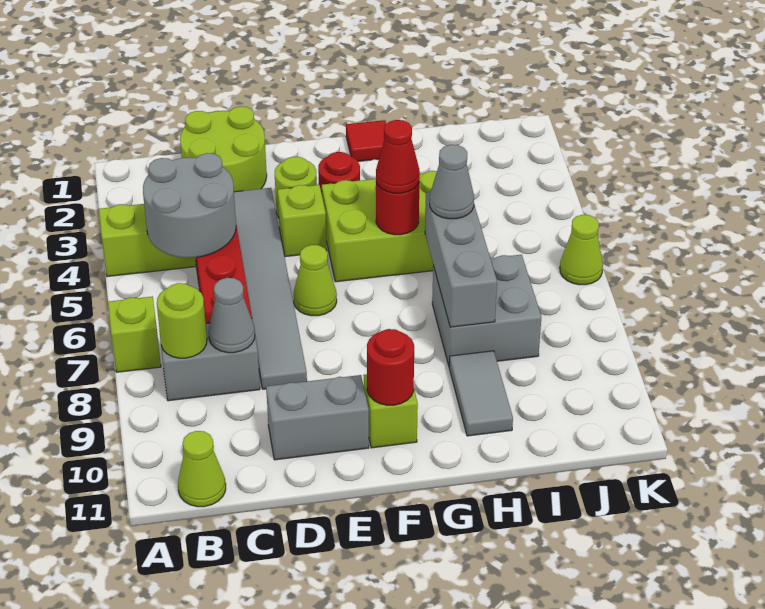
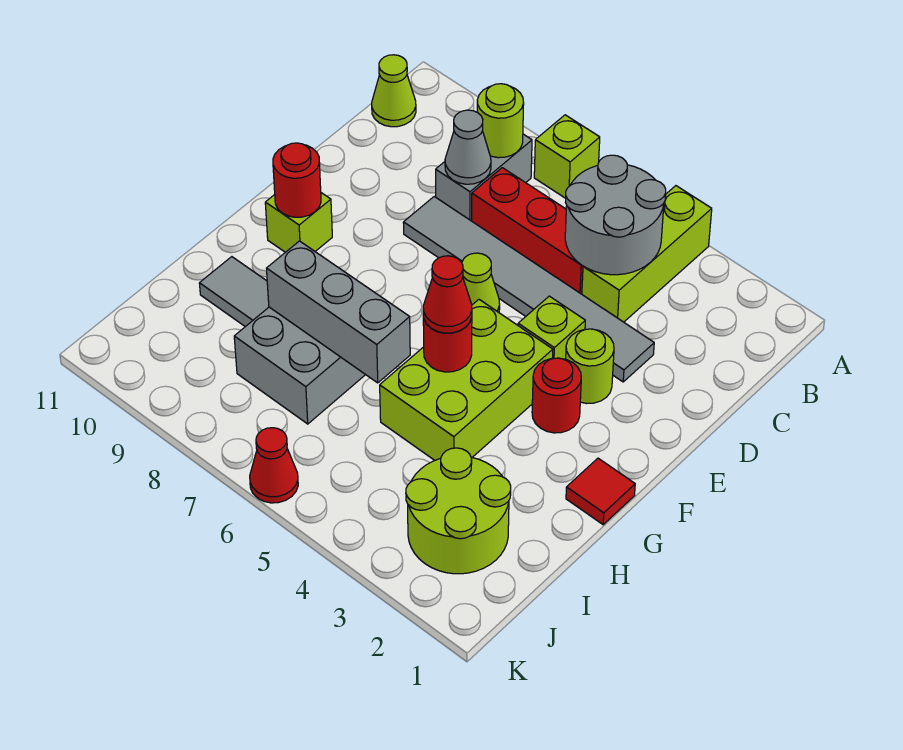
lime round brick C1:D2 level 1 -> lime round brick I2:J3 level 1
grey brick D10:E10 level 1 -> none
grey cone H6 level 3 -> none
lime cone K6 level 1 -> red cone K6 level 1

